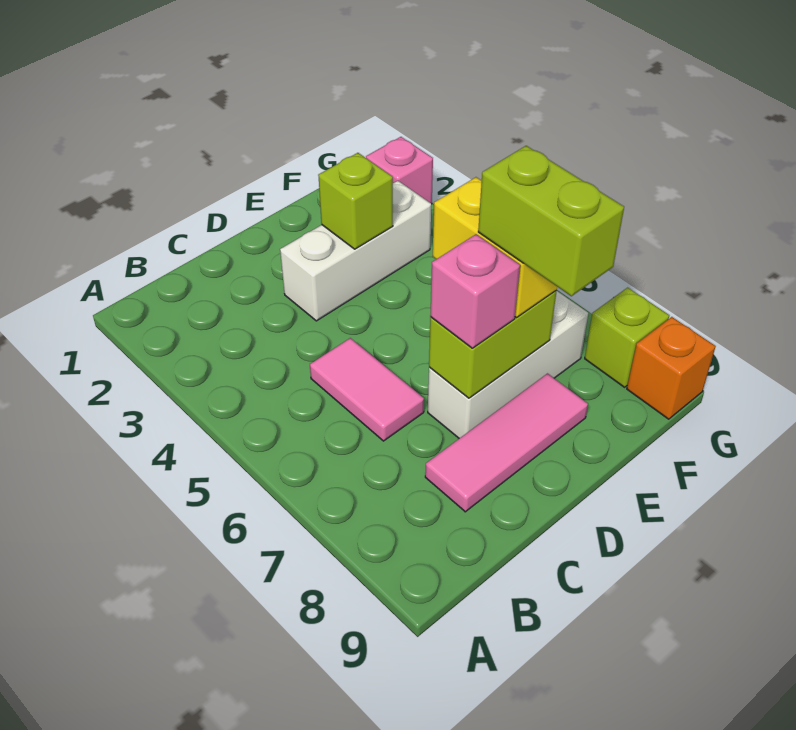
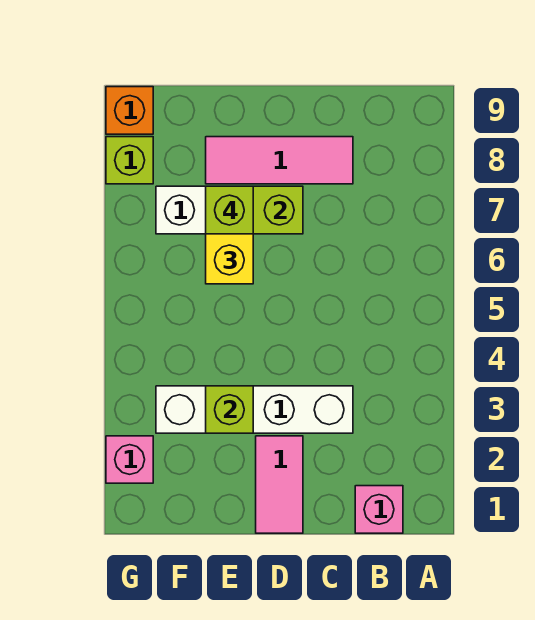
pink tile C5:C6 level 1 -> pink tile D1:D2 level 1
white brick D3:F3 level 1 -> white brick C3:F3 level 1
pink brick D7 level 3 -> pink brick B1 level 1
lime brick E7:E8 level 4 -> lime brick E7 level 4

